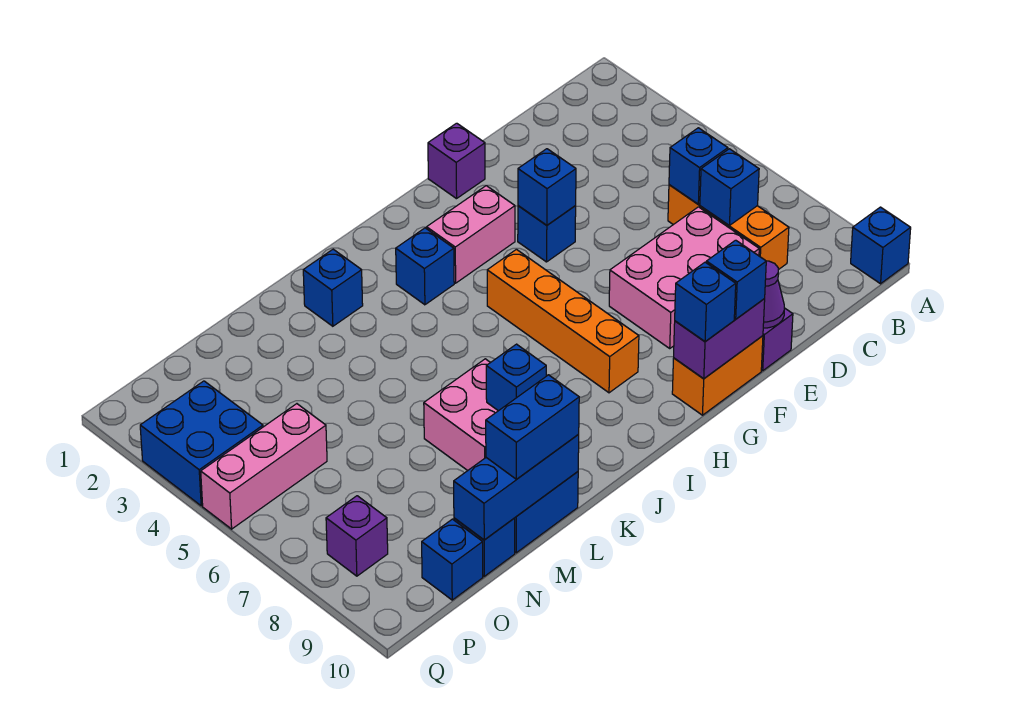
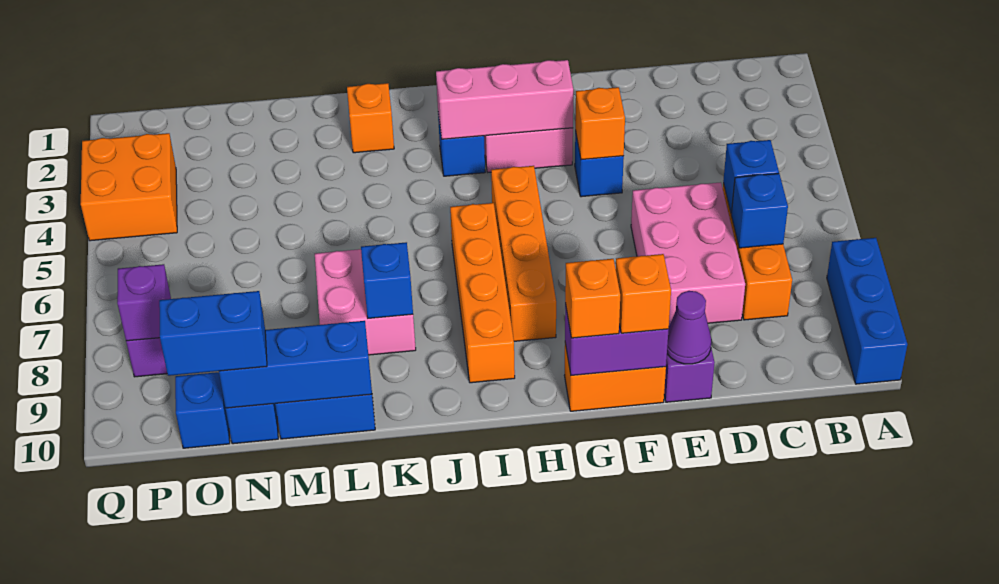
blue brick A10 level 1 -> blue brick A8:A10 level 1
pink brick D7:F8 level 1 -> pink brick D6:E8 level 1
purple brick F1 level 1 -> purple brick P8 level 2
blue brick F4 level 2 -> orange brick F4 level 2
blue brick F10 level 3 -> orange brick F10 level 3
blue brick G10 level 3 -> orange brick G10 level 3
none -> orange brick I6:I9 level 1
blue brick K2 level 1 -> orange brick K2 level 1
blue brick L10:M10 level 3 -> blue brick N10:O10 level 3
pink brick O5:Q5 level 1 -> pink brick G3:I3 level 2
blue brick P3:Q4 level 1 -> orange brick P3:Q4 level 1

